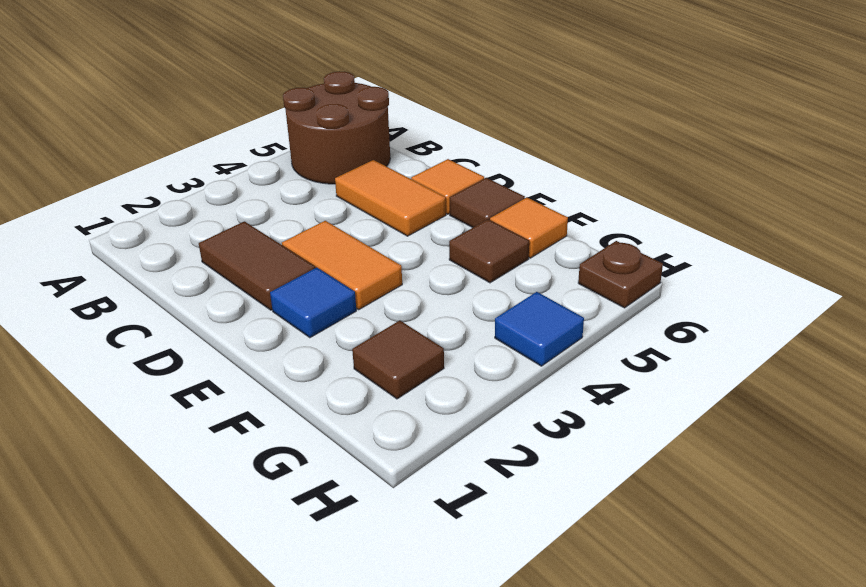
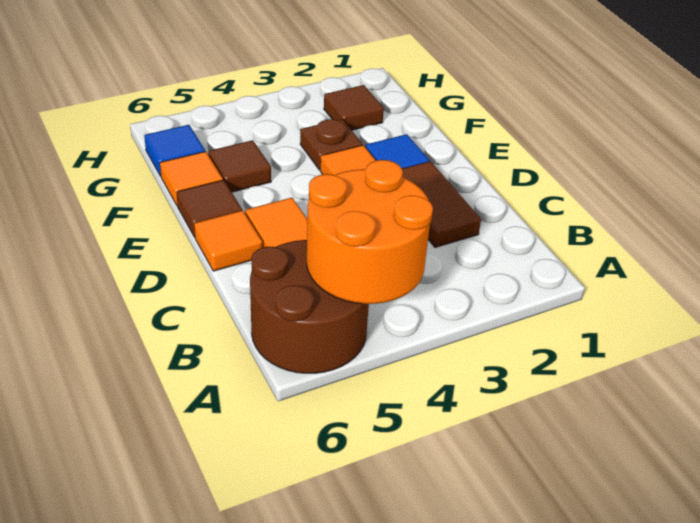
none -> orange round brick A4:B5 level 2
blue tile H4 level 1 -> blue tile G6 level 1
brown plate H6 level 1 -> brown plate F3 level 1

